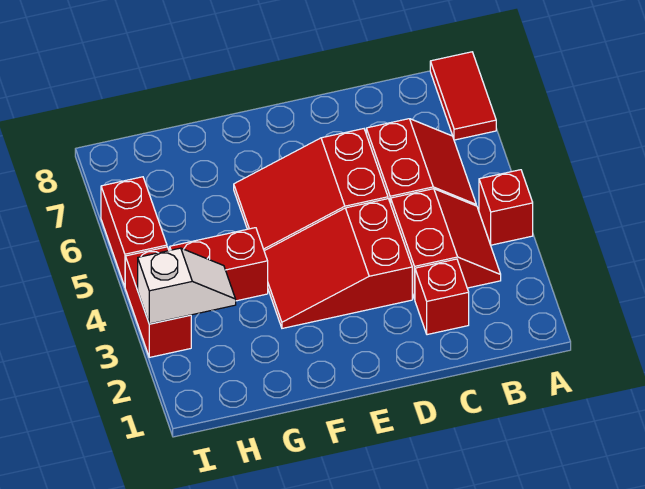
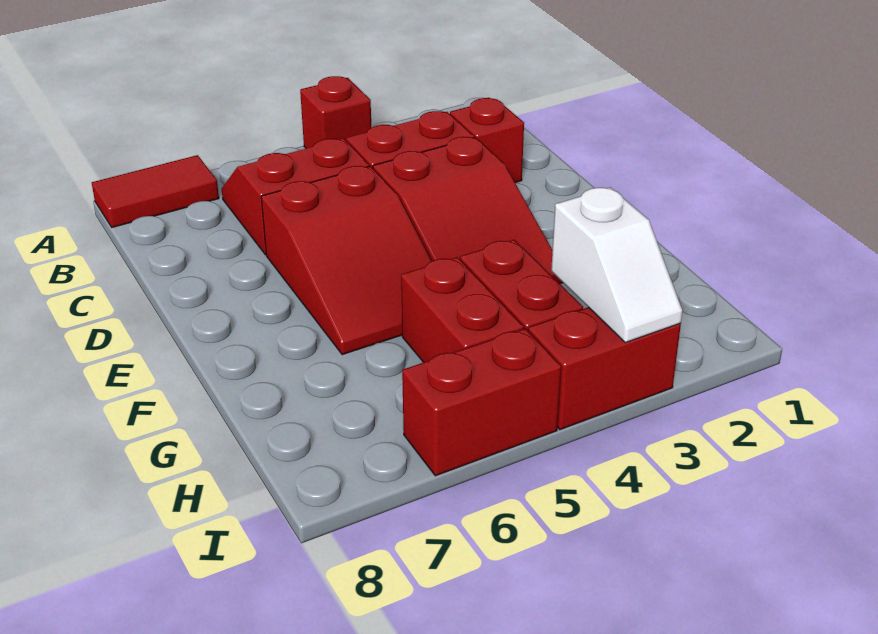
none -> red brick G5:H5 level 1
white slope H3:I3 level 2 top I -> white slope H3:I3 level 2 top H

